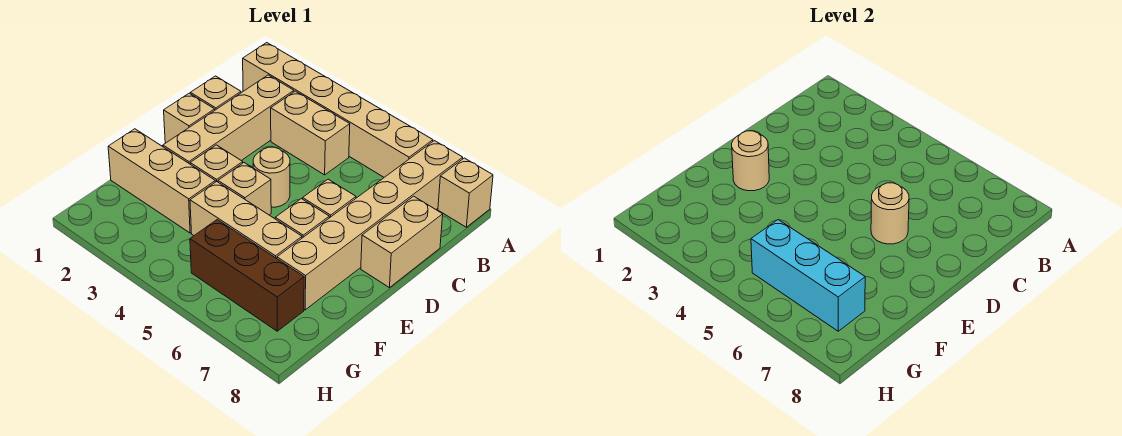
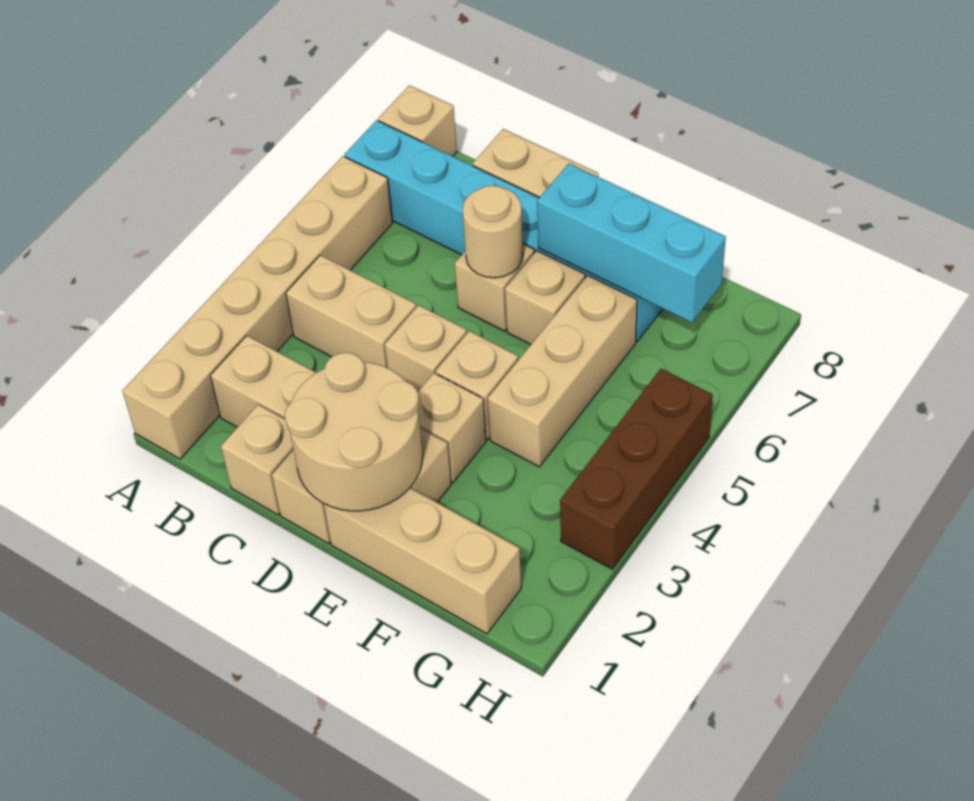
tan brick A7:F7 level 1 -> cyan brick A7:F7 level 1
tan brick B3:B4 level 1 -> tan brick B4:C4 level 1
tan round brick D4 level 1 -> tan brick D4 level 1
tan round brick E2 level 2 -> tan round brick D1:E2 level 2
tan brick F1:F3 level 1 -> tan brick E1:G1 level 1
brown brick G5:G7 level 1 -> brown brick H3:H5 level 1
cyan brick G5:G7 level 2 -> cyan brick E7:G7 level 2

